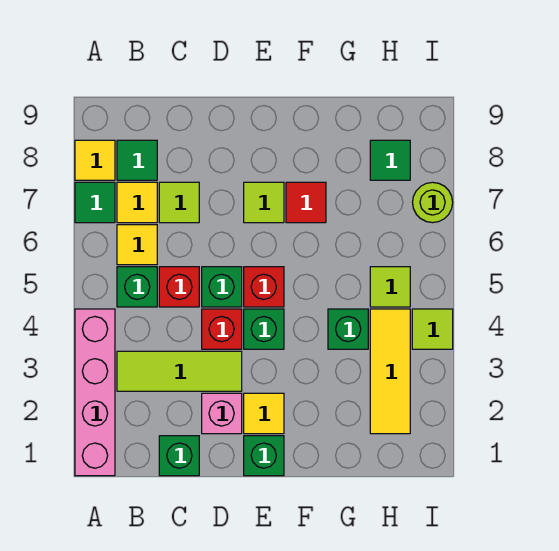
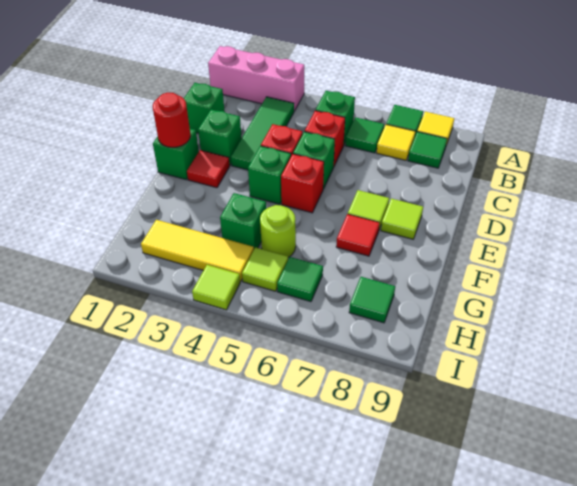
pink brick A1:A4 level 1 -> pink brick A1:A3 level 1
lime tile B3:D3 level 1 -> green tile B3:D3 level 1
yellow tile B6 level 1 -> green tile B6 level 1
lime tile C7 level 1 -> lime tile E8 level 1
pink brick D2 level 1 -> green brick D2 level 1
none -> red round brick E1 level 2
yellow tile E2 level 1 -> red tile E2 level 1
none -> green tile H6 level 1
lime round brick I7 level 1 -> lime round brick G5 level 1

